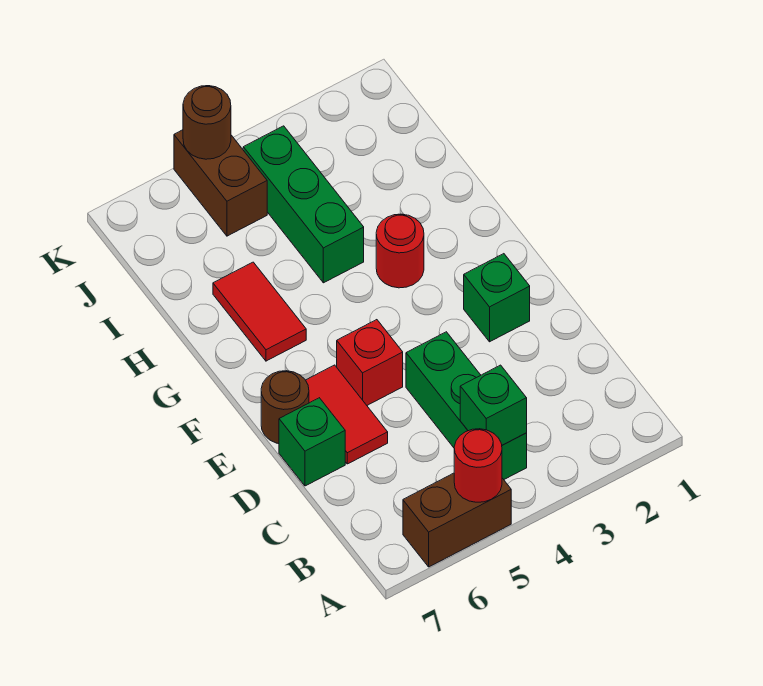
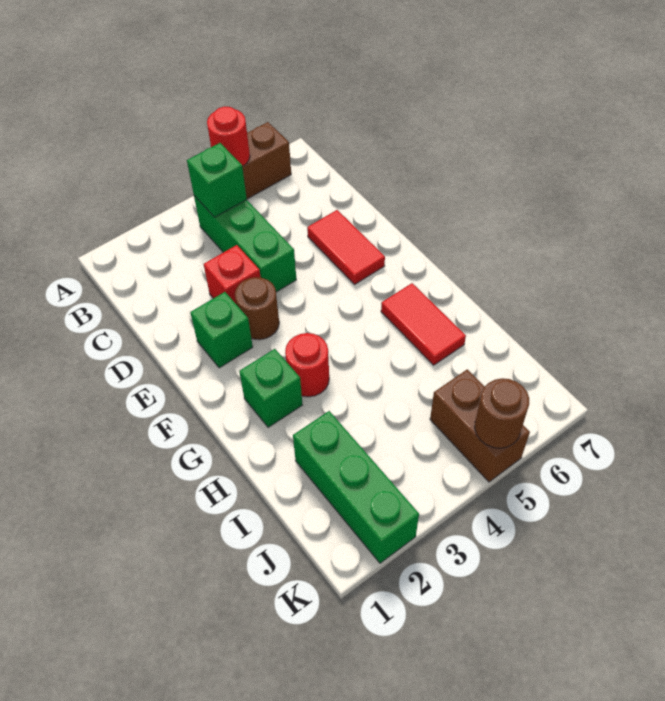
green brick D7 level 1 -> green brick G2 level 1
red brick E5 level 1 -> red brick D3 level 1
brown round brick E7 level 1 -> brown round brick E3 level 1
green brick H4:J4 level 1 -> green brick I2:K2 level 1

